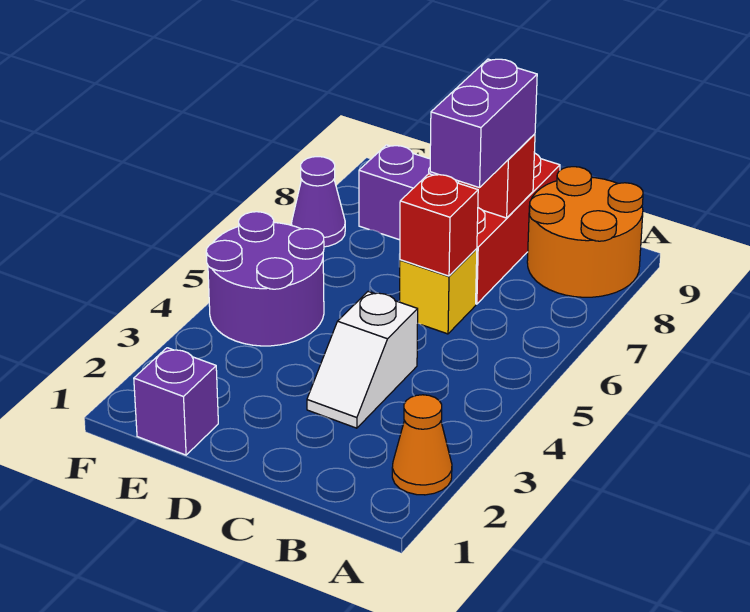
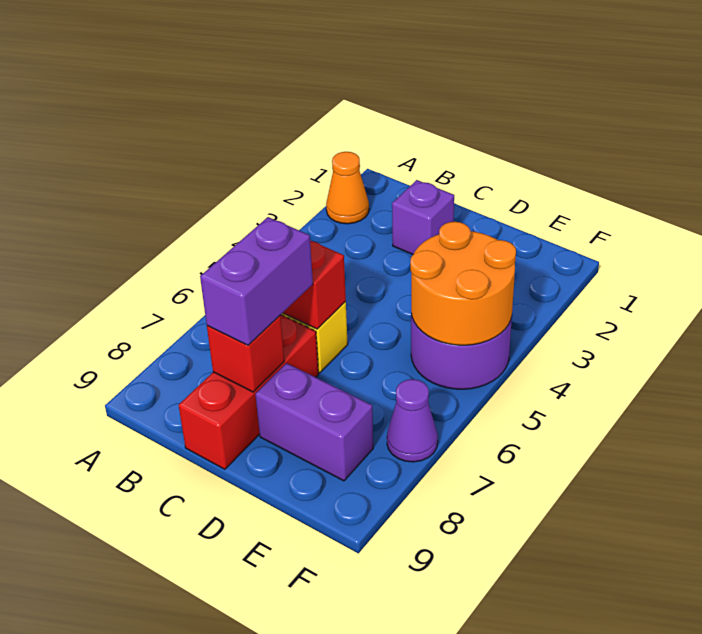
orange round brick A8:B9 level 1 -> orange round brick E4:F5 level 2
white slope C3:C4 level 1 top 4 -> none
purple brick E1 level 1 -> purple brick C2 level 1

